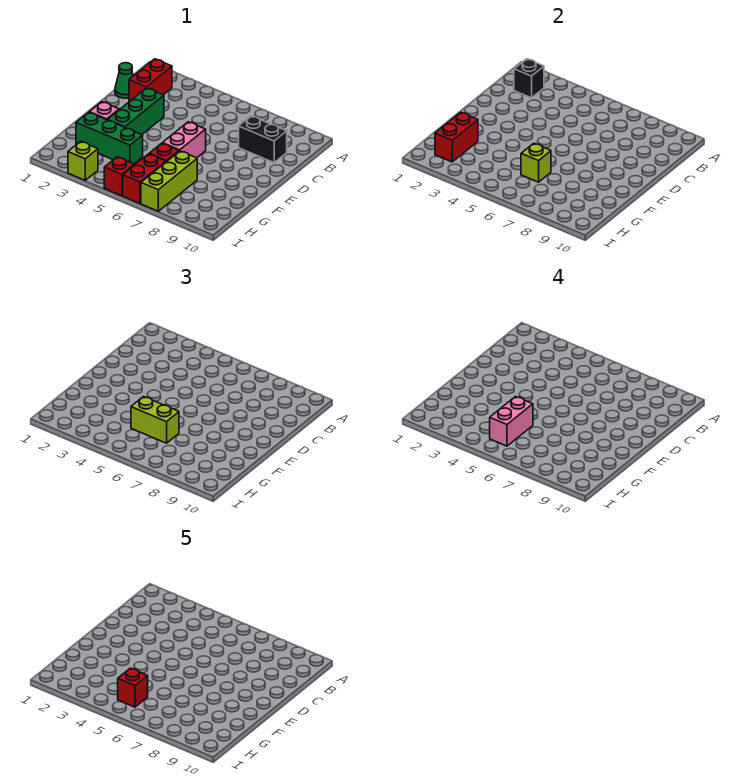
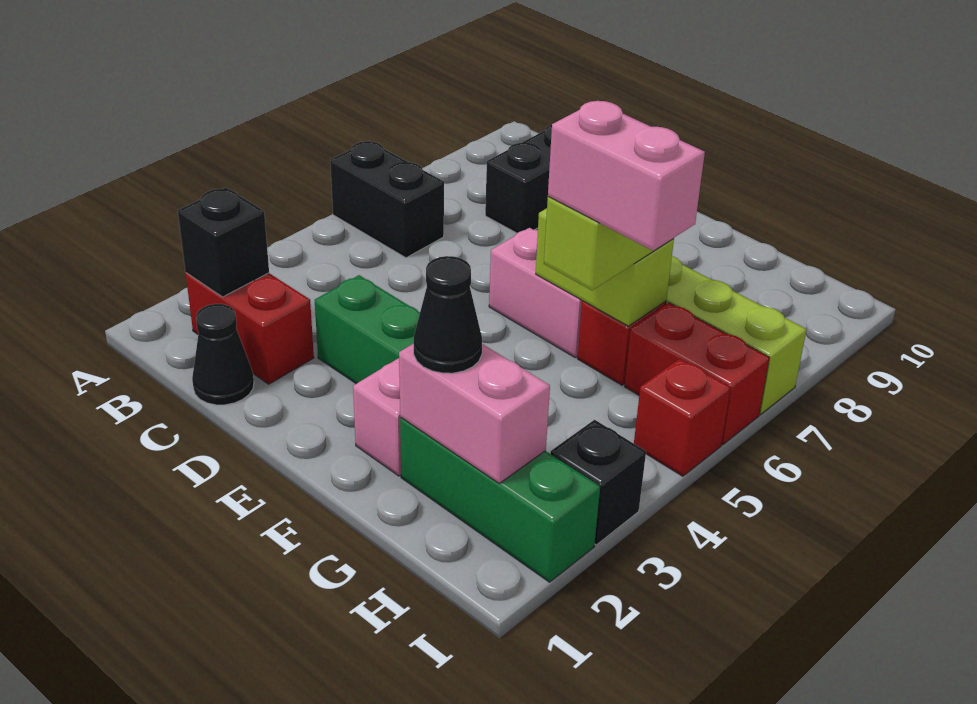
none -> black brick A6:B6 level 1
green cone C1 level 1 -> black cone C1 level 1
green brick G2:G4 level 1 -> green brick G2:I2 level 1
red brick G2:H2 level 2 -> pink brick G2:H2 level 2
none -> black cone G2 level 3
lime brick G6 level 2 -> lime brick F6:G6 level 2
red brick H5 level 5 -> none
lime brick I3 level 1 -> black brick I3 level 1

